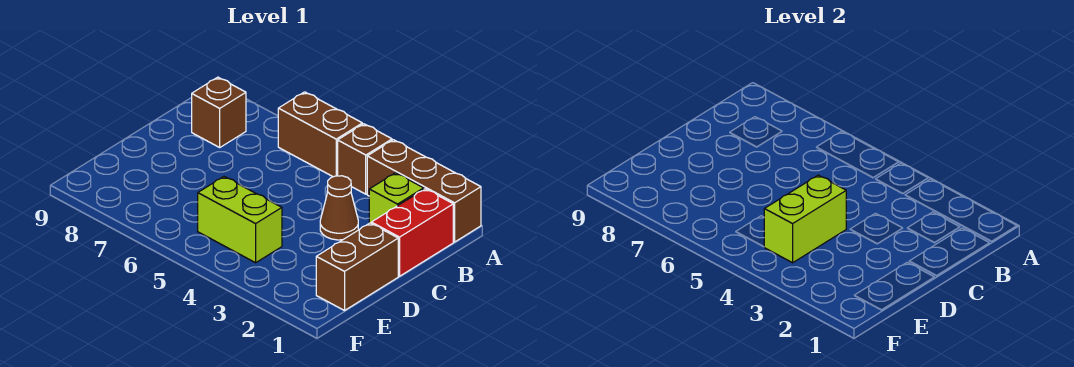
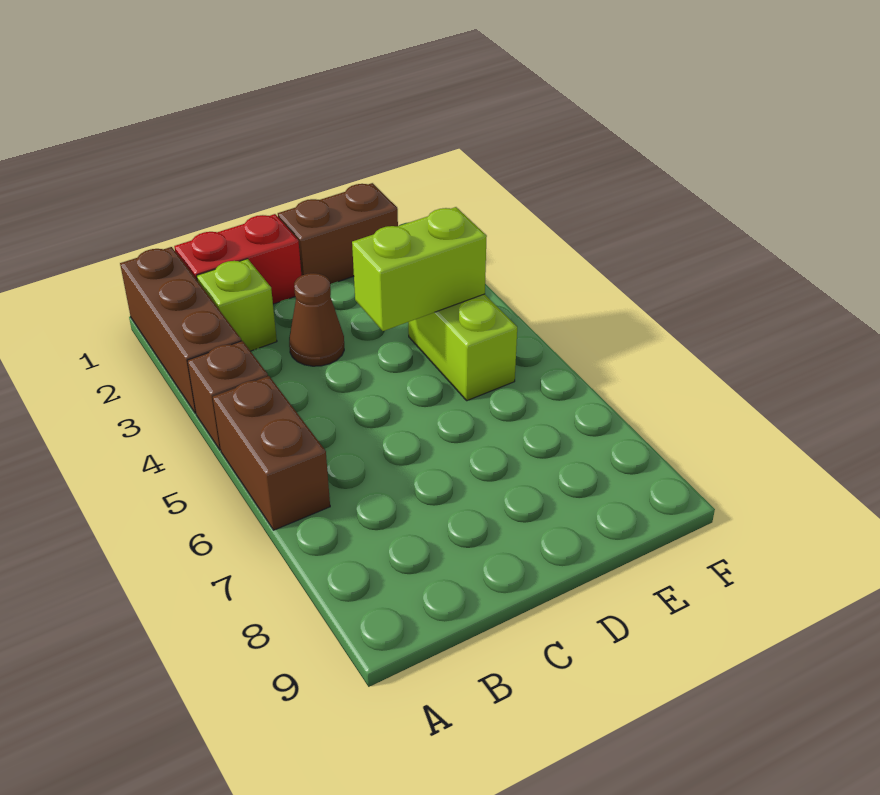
brown brick B8 level 1 -> none

